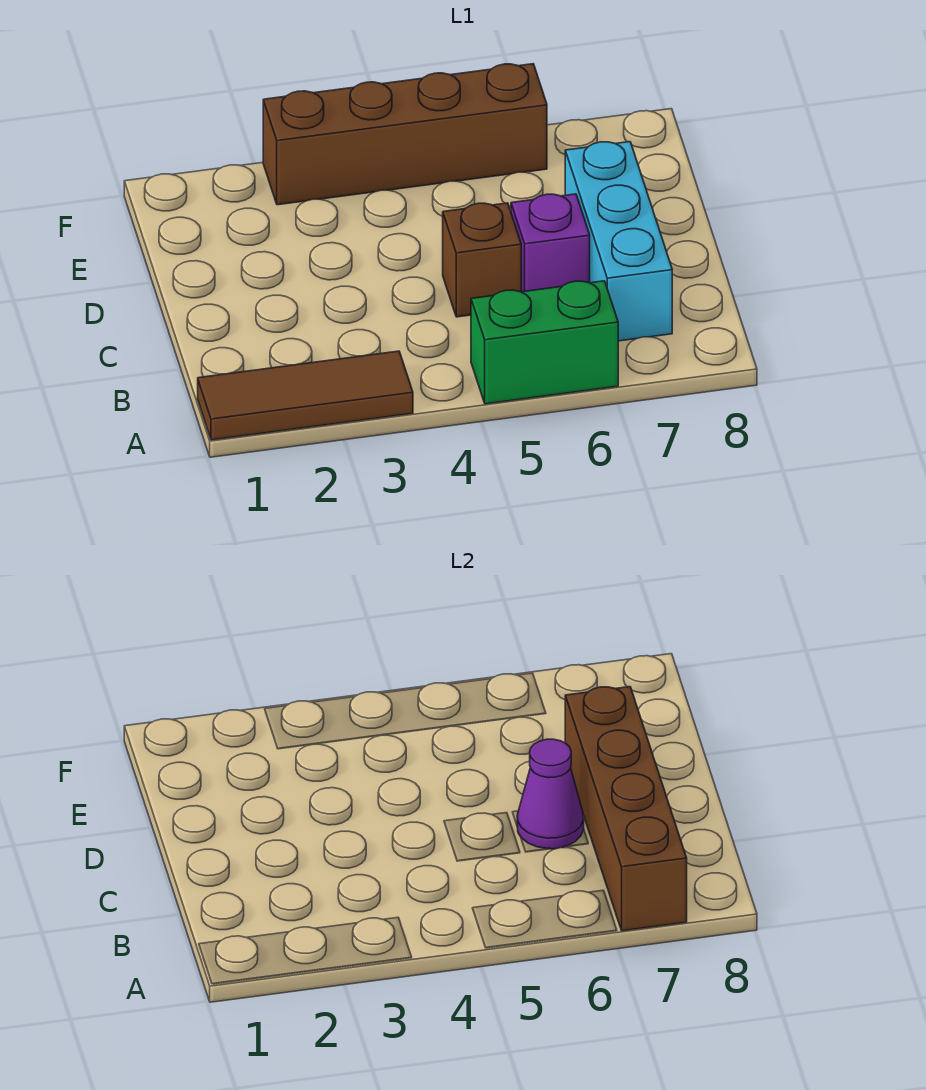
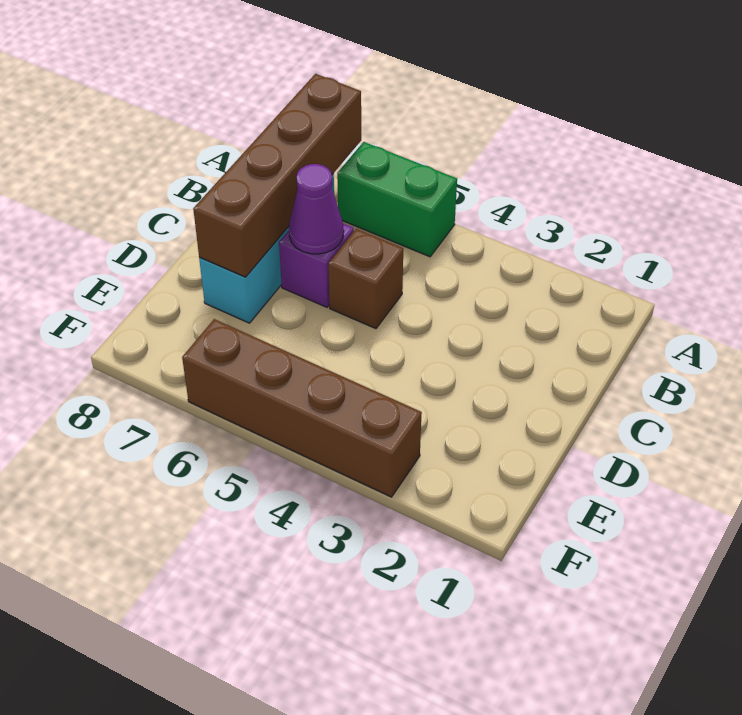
brown tile A1:A3 level 1 -> none

